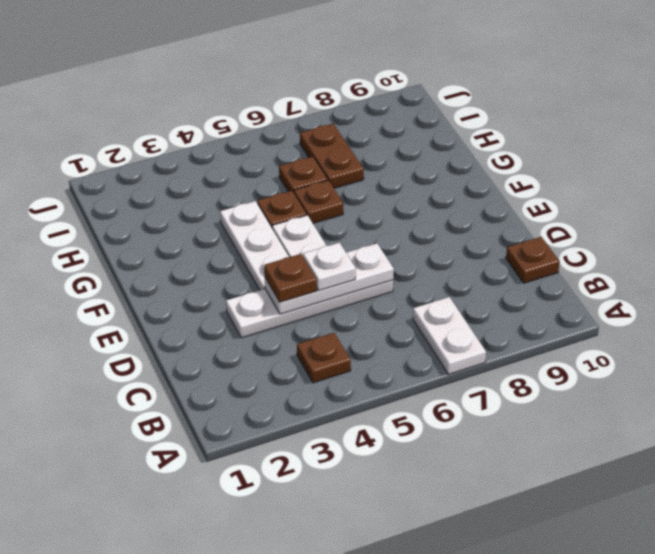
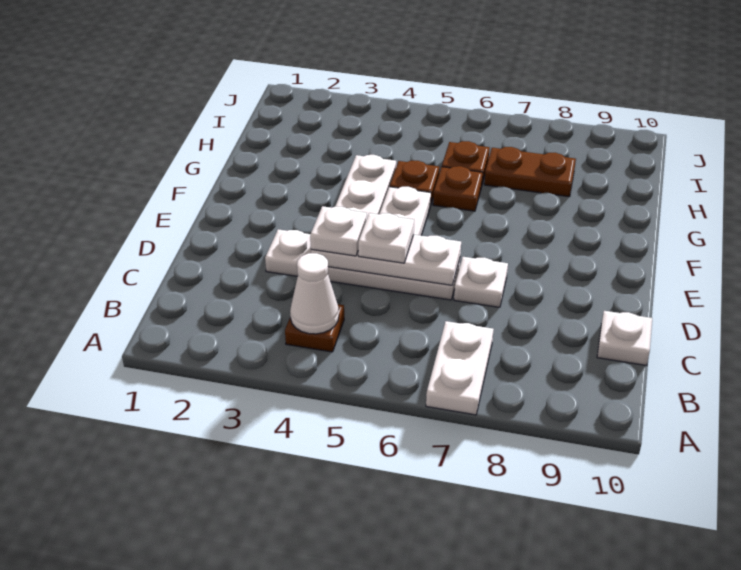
none -> white cone B4 level 2
brown plate C10 level 1 -> white plate C10 level 1
brown plate D4 level 3 -> white plate D4 level 3
none -> white plate D7 level 1
brown plate H7:I7 level 1 -> brown plate H7:H8 level 1

